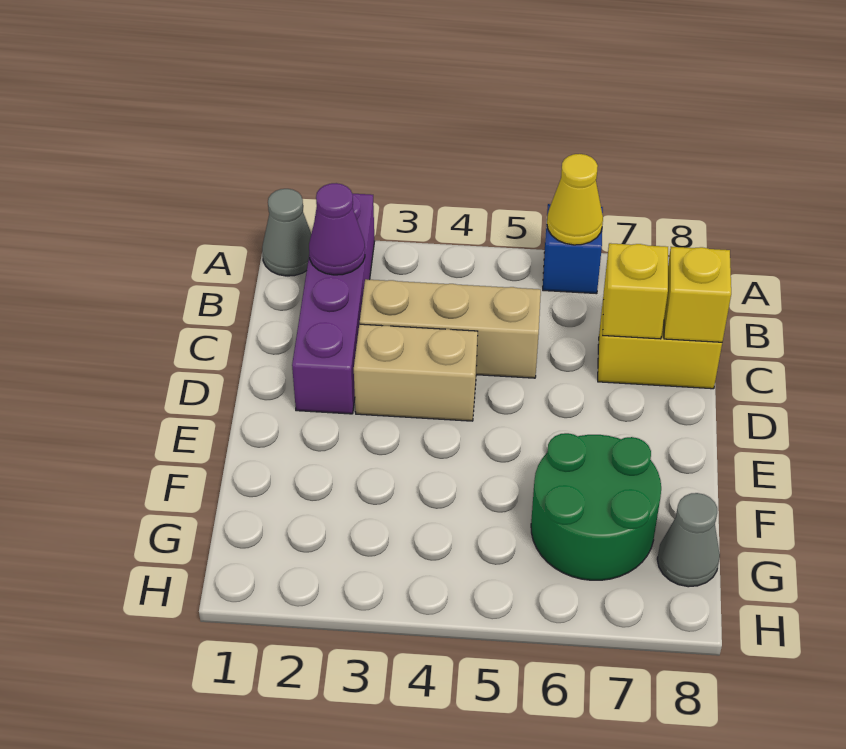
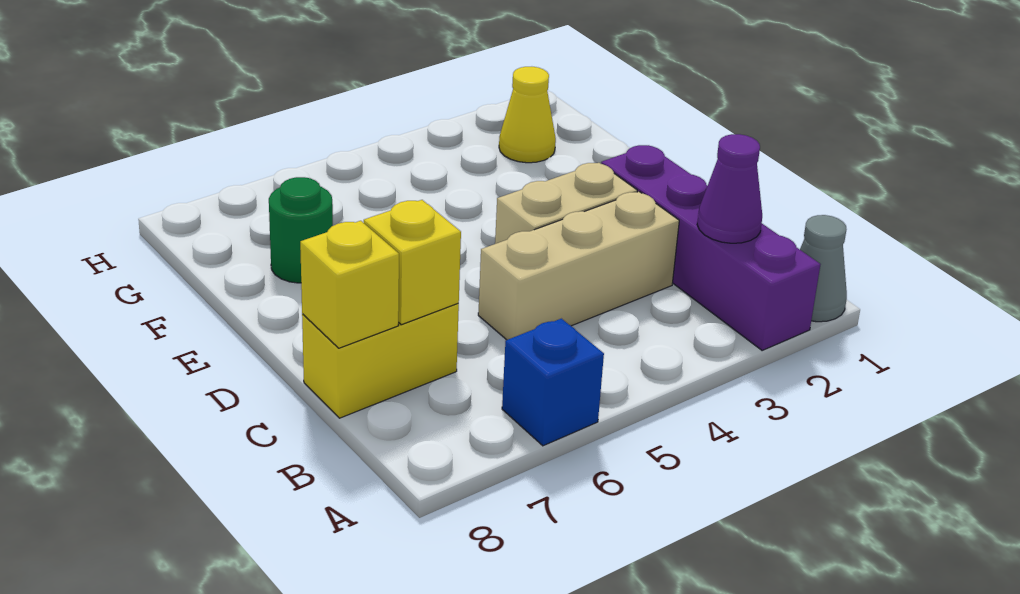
yellow cone A6 level 2 -> yellow cone G2 level 1
green round brick F6:G7 level 1 -> green round brick F7 level 1
grey cone G8 level 1 -> none

